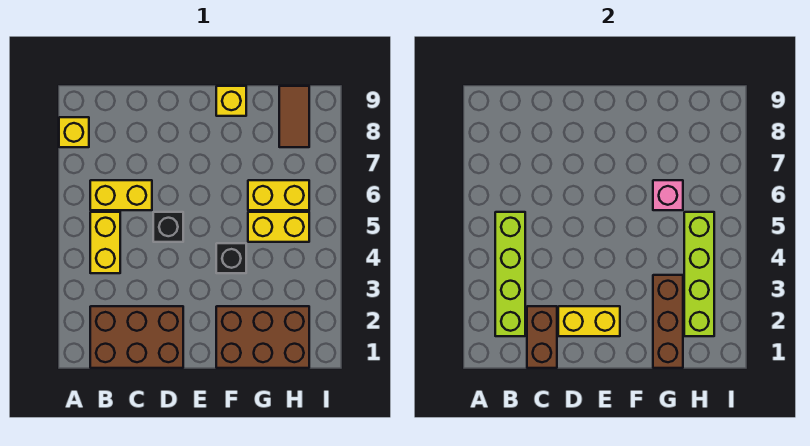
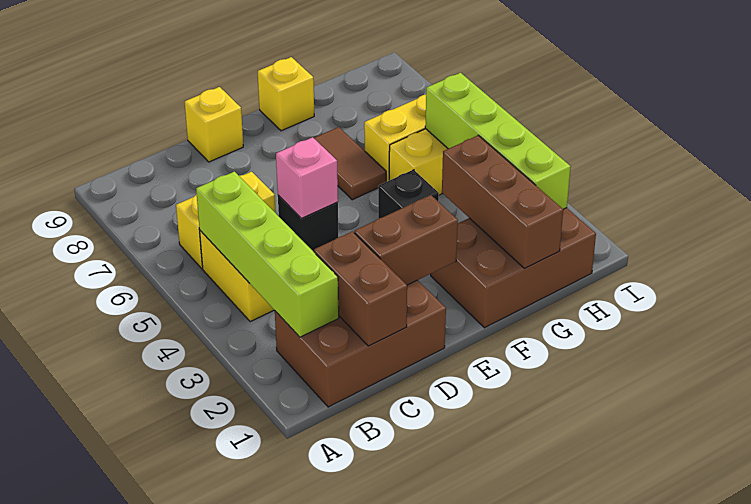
yellow brick A8 level 1 -> yellow brick D9 level 1
yellow brick D2:E2 level 2 -> brown brick D2:E2 level 2
pink brick G6 level 2 -> pink brick D5 level 2
brown tile H8:H9 level 1 -> brown tile F6:F7 level 1

